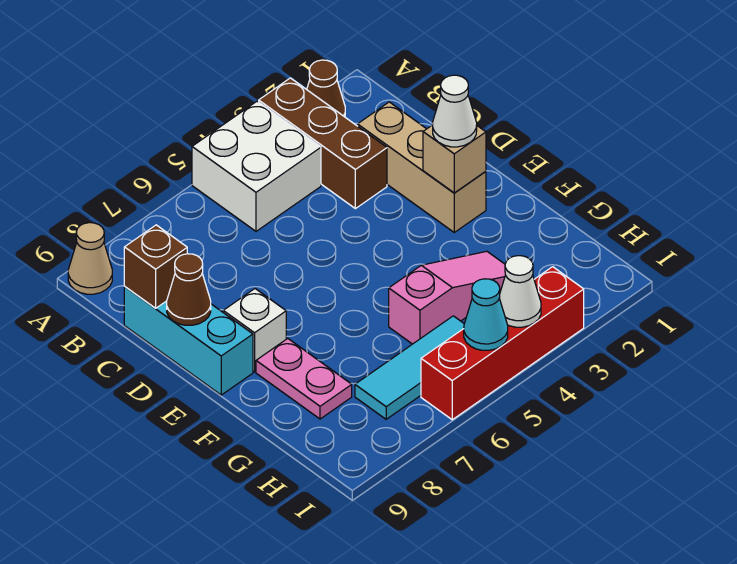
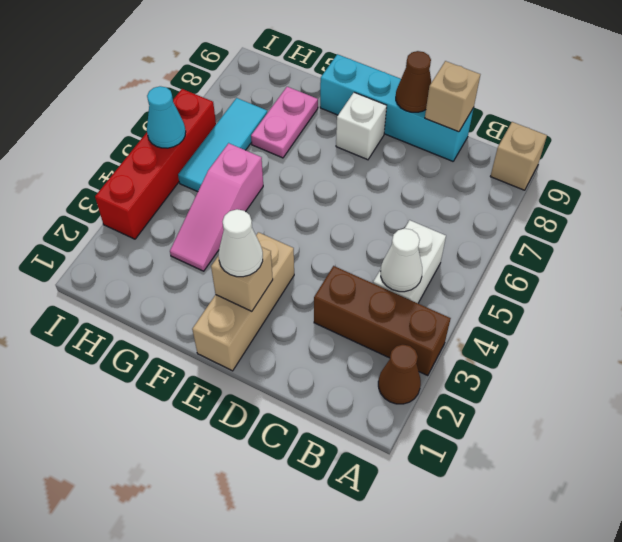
white brick A4:B5 level 1 -> white brick B4:B5 level 1
tan cone A9 level 1 -> tan brick A9 level 1
tan brick C2:E2 level 1 -> tan brick E1:E3 level 1
cyan brick C9:E9 level 1 -> cyan brick C9:F9 level 1
brown brick C9 level 2 -> tan brick C9 level 2
pink plate F8:G8 level 1 -> pink plate G7:G8 level 1
white cone I4 level 2 -> white cone B4 level 2

